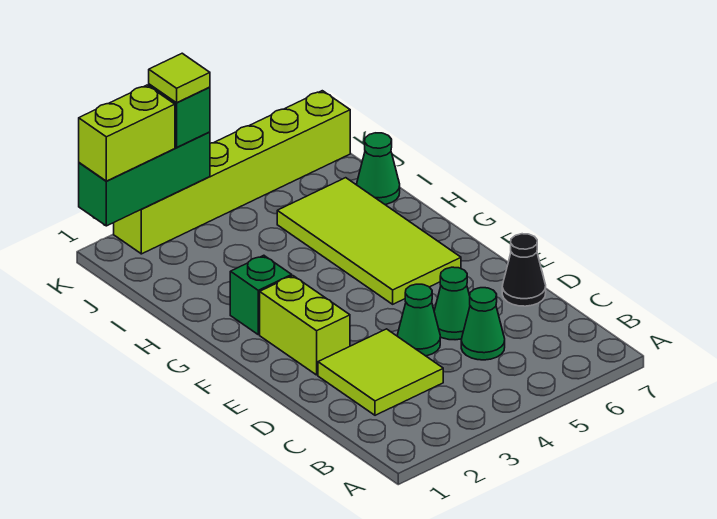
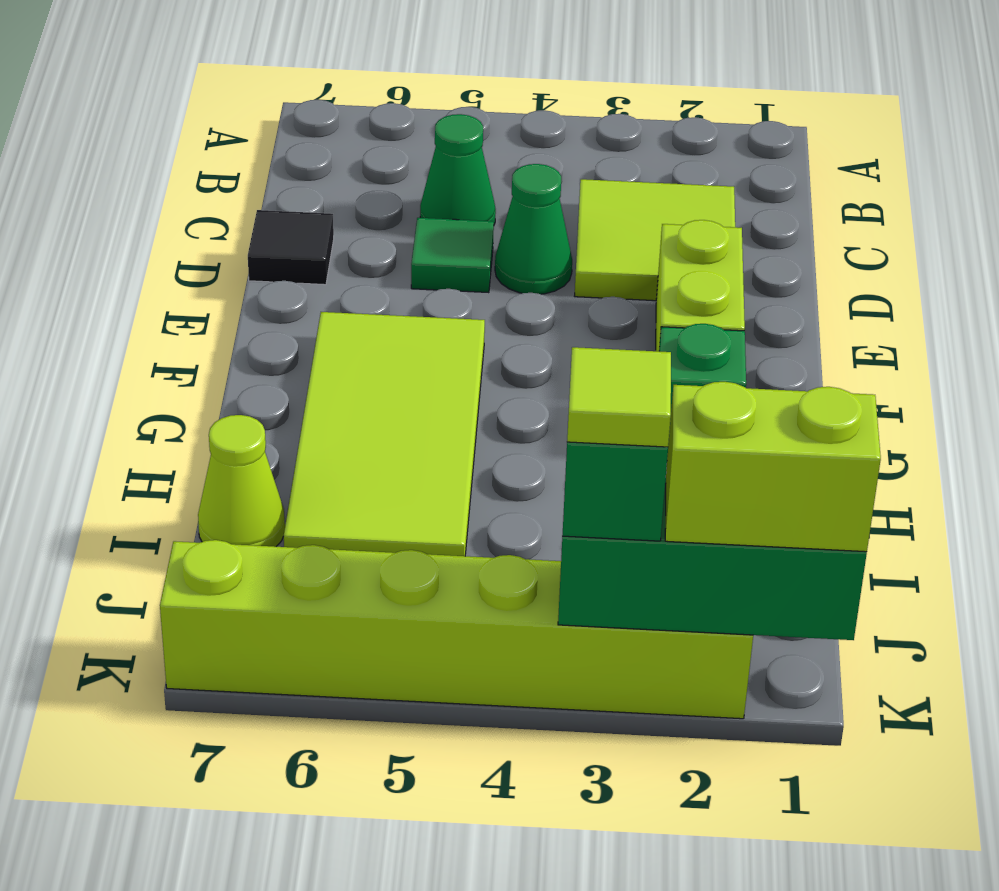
green cone D5 level 1 -> green tile D5 level 1
black cone D7 level 1 -> black tile D7 level 1
green cone I7 level 1 -> lime cone I7 level 1

